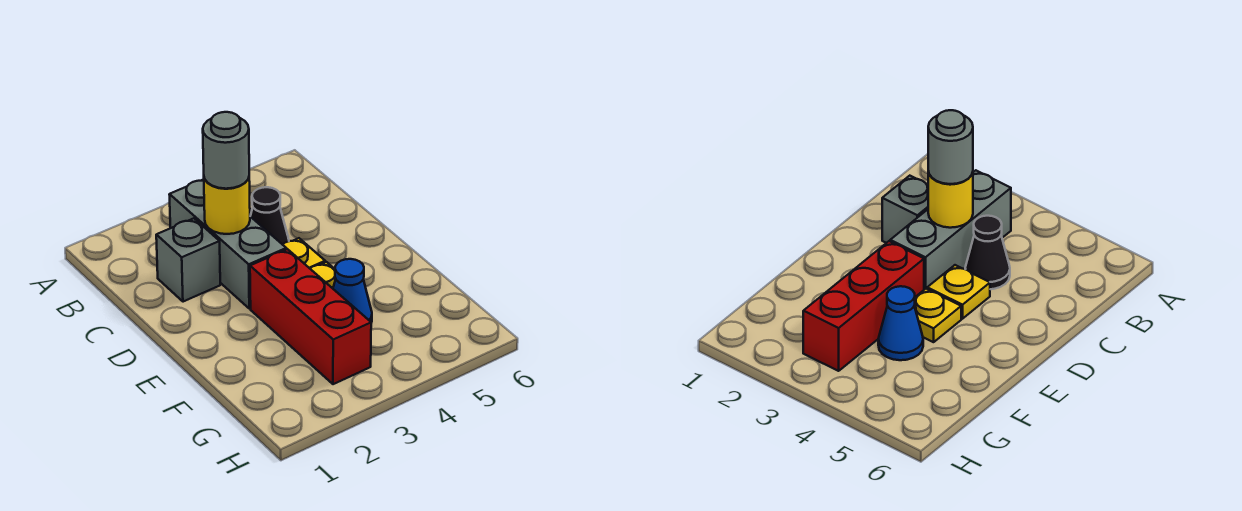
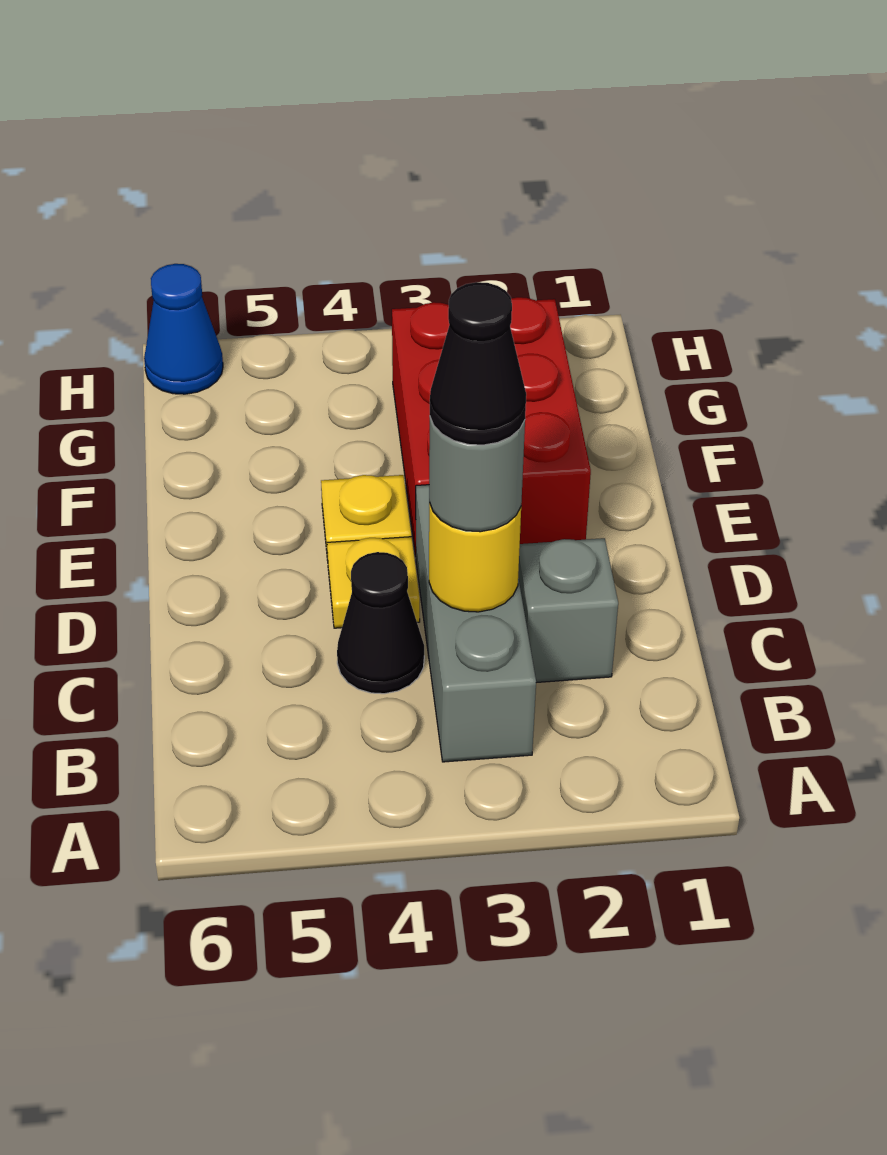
none -> black cone C3 level 4
red brick E3:G3 level 1 -> red brick E2:G3 level 1
blue cone F4 level 1 -> blue cone H6 level 1

